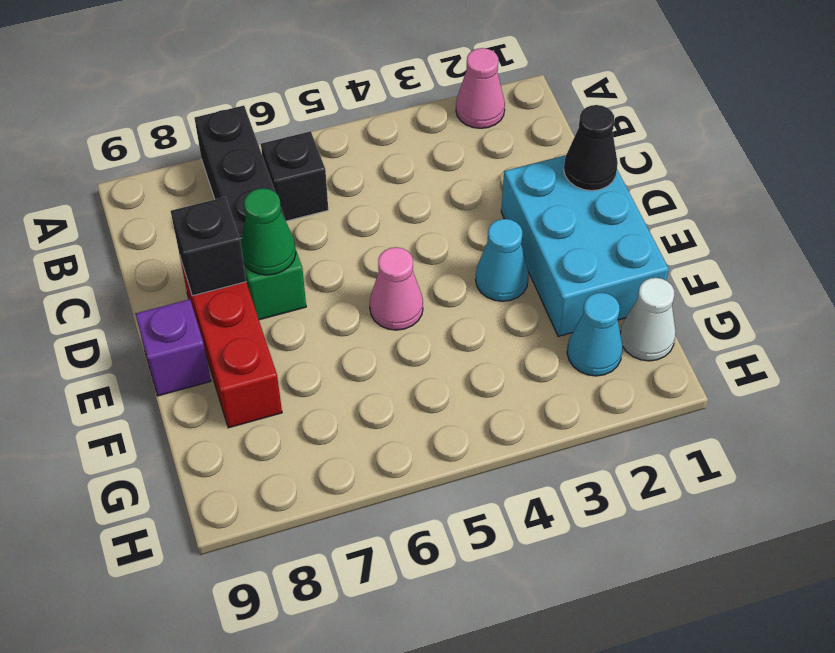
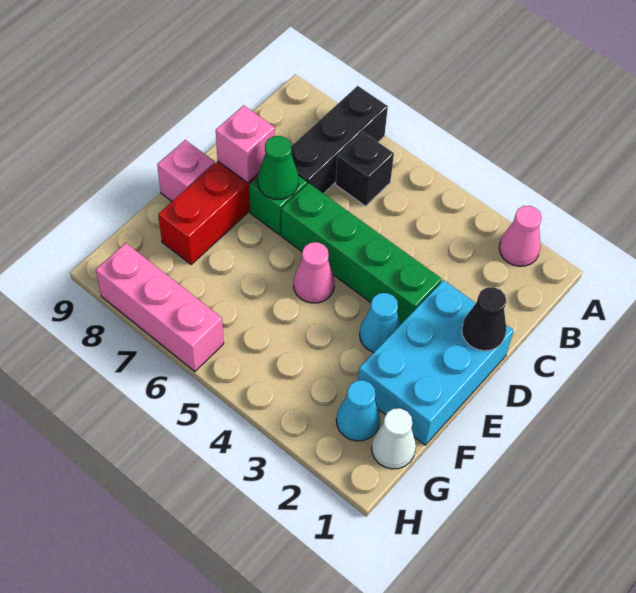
none -> green brick D3:D6 level 1
black brick D8 level 2 -> pink brick D8 level 2
purple brick E9 level 1 -> pink brick E9 level 1
none -> pink brick H6:H8 level 1

